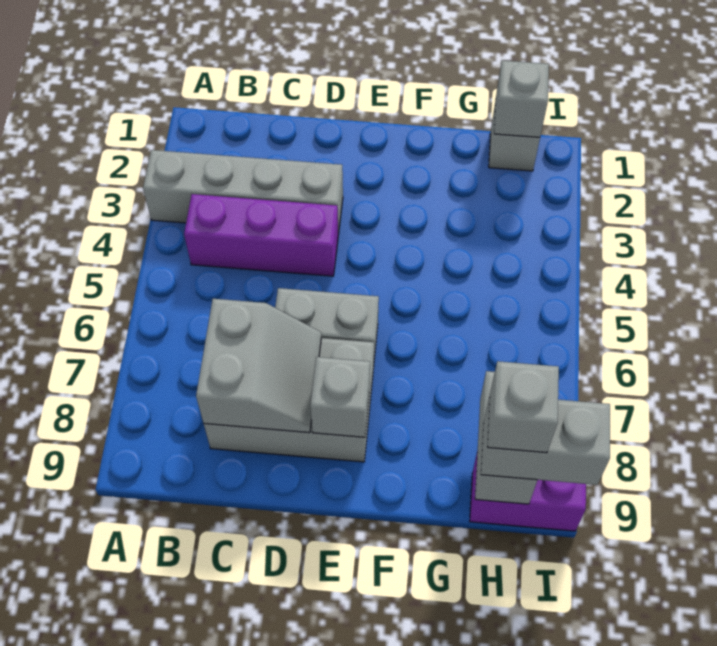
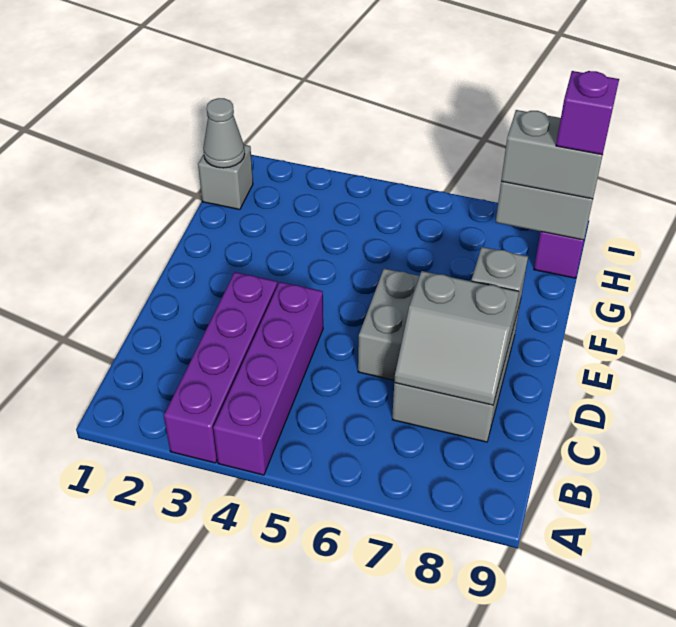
grey brick A3:D3 level 1 -> purple brick A3:D3 level 1
purple brick B4:D4 level 1 -> purple brick A4:D4 level 1
grey slope C7:D8 level 2 top C -> grey slope C7:D8 level 2 top D
grey brick H1 level 2 -> grey cone H1 level 2
grey brick H9:I9 level 3 -> grey brick H8:H9 level 3
grey brick H9 level 4 -> purple brick H9 level 4

